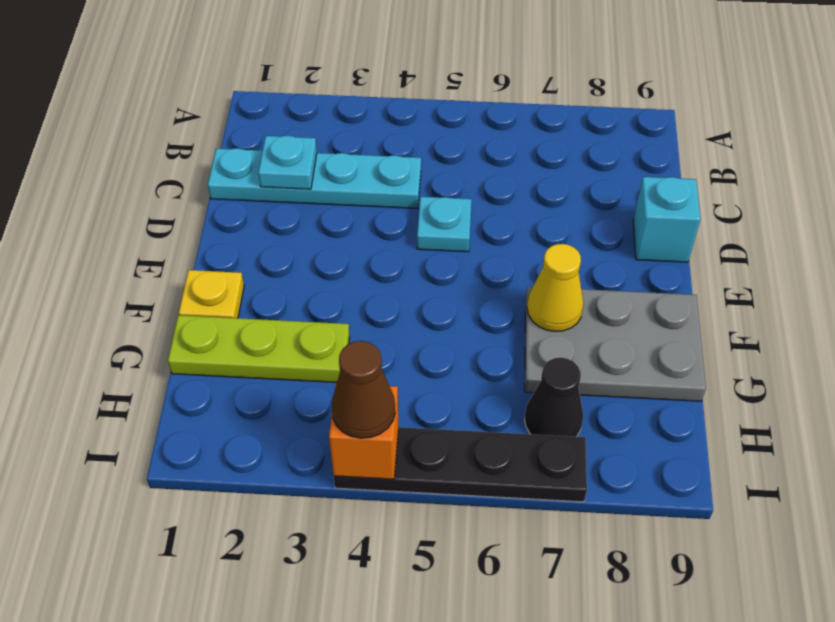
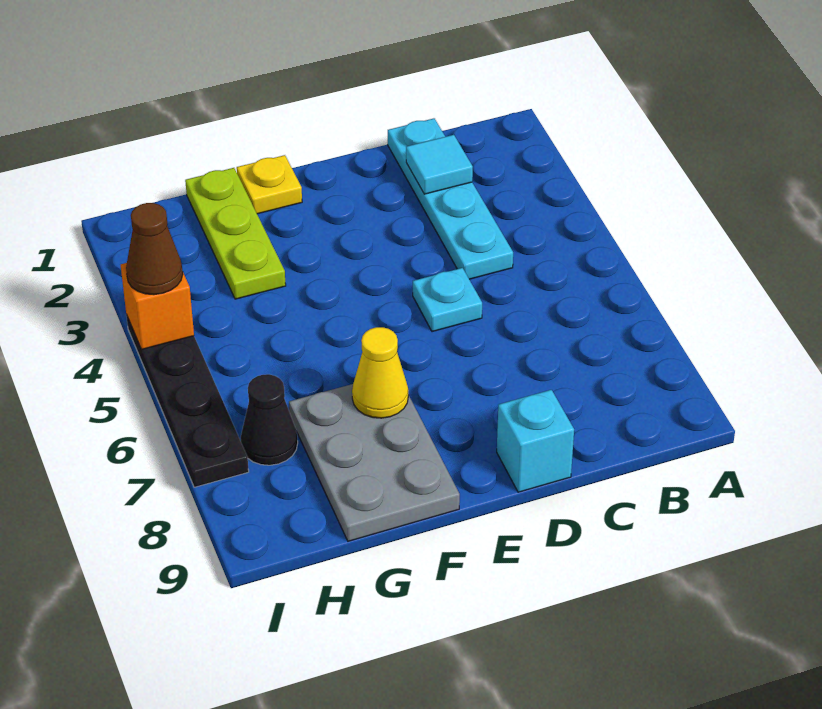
cyan plate C2 level 2 -> cyan tile C2 level 2

